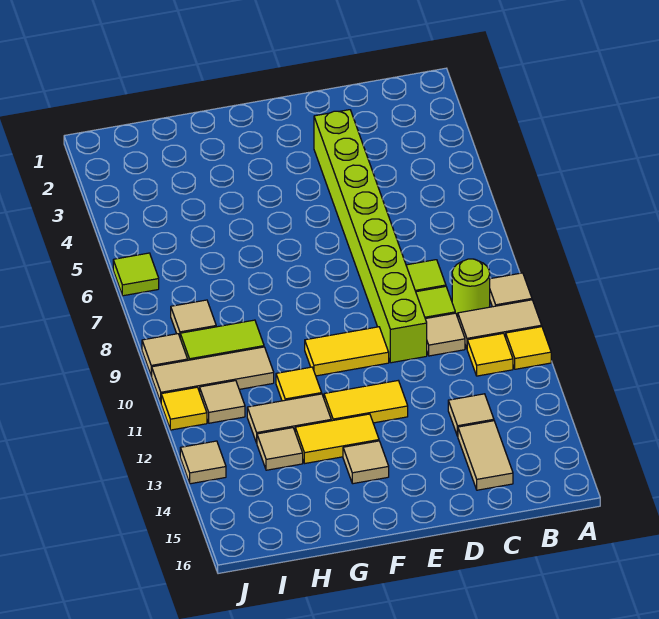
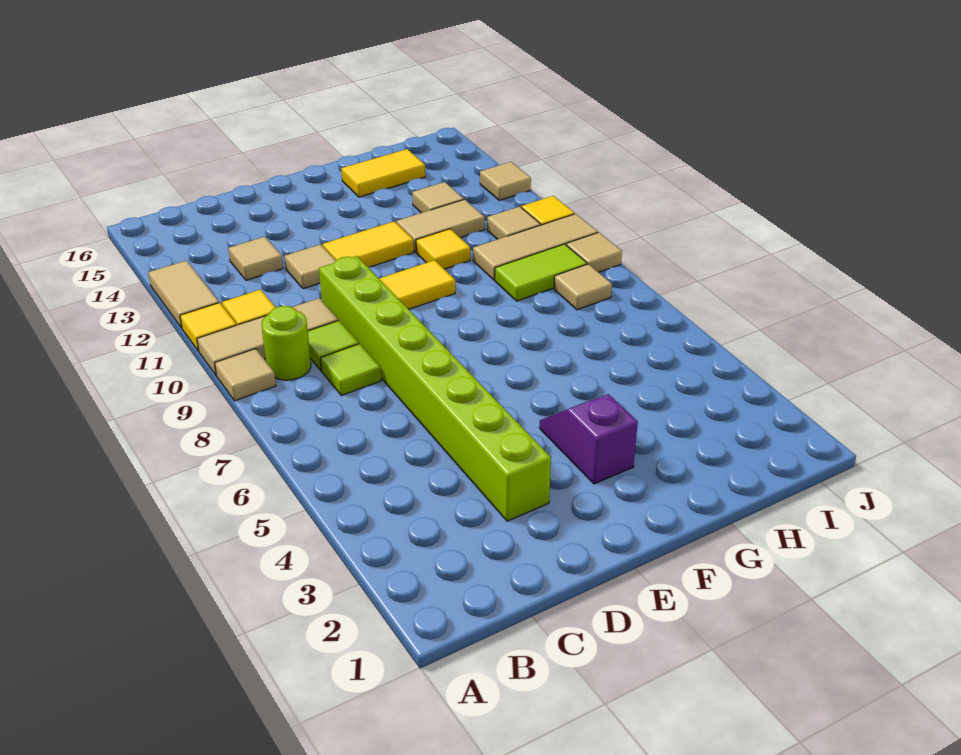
tan tile C14:C15 level 1 -> tan tile A12:A13 level 1
none -> purple slope F3:F4 level 1 top 3
yellow tile F13:G13 level 1 -> yellow tile G15:H15 level 1
tan tile F14 level 1 -> tan tile D12 level 1
lime tile J6 level 1 -> none

